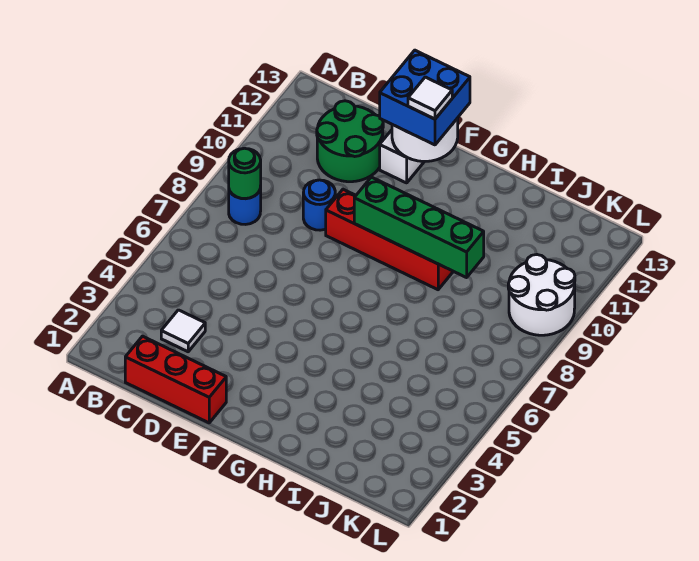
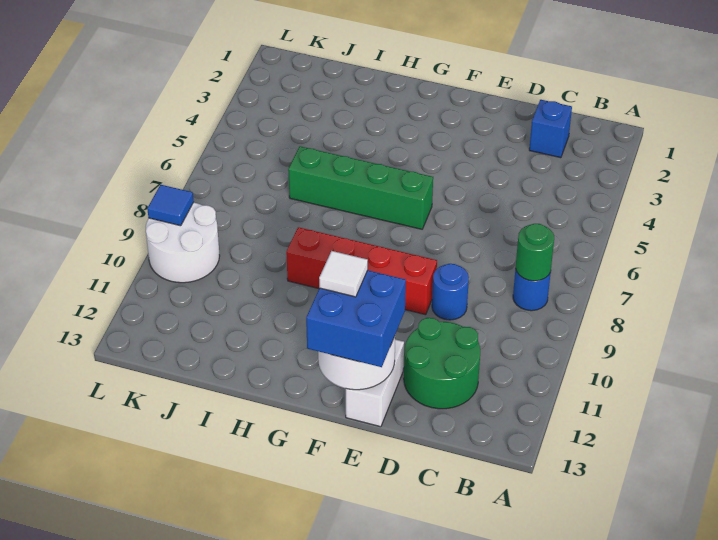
red brick C1:E1 level 1 -> none
none -> blue brick C2 level 1
white tile C3 level 1 -> none
green brick F9:I9 level 2 -> green brick F6:I6 level 1
none -> blue tile L9 level 2

